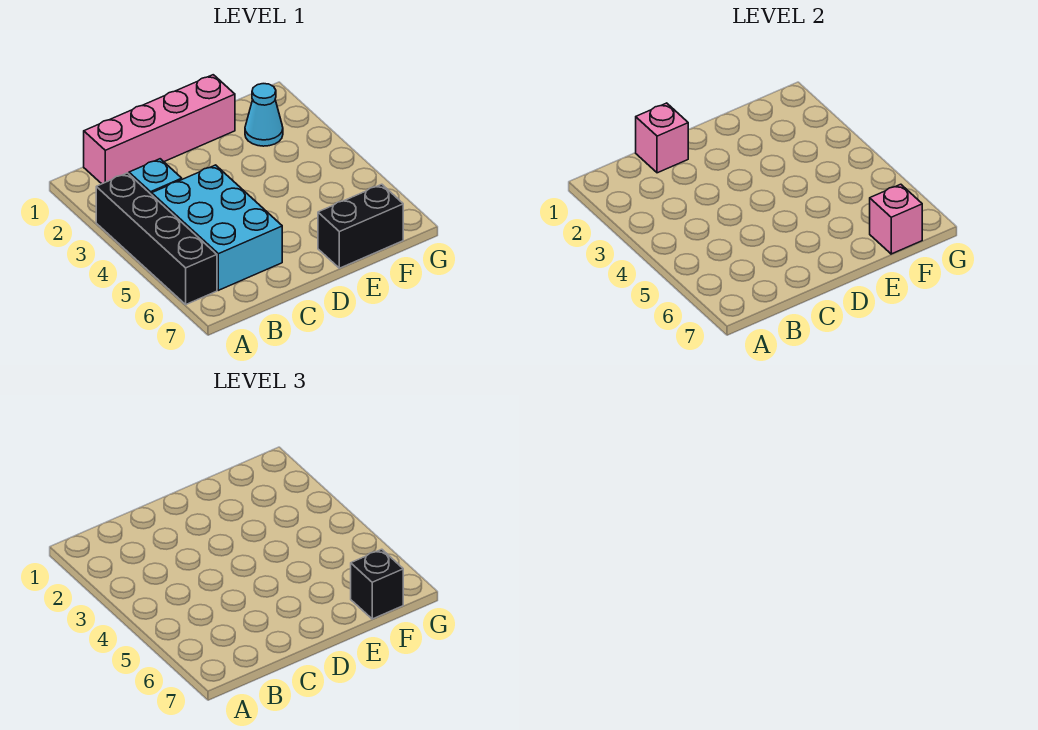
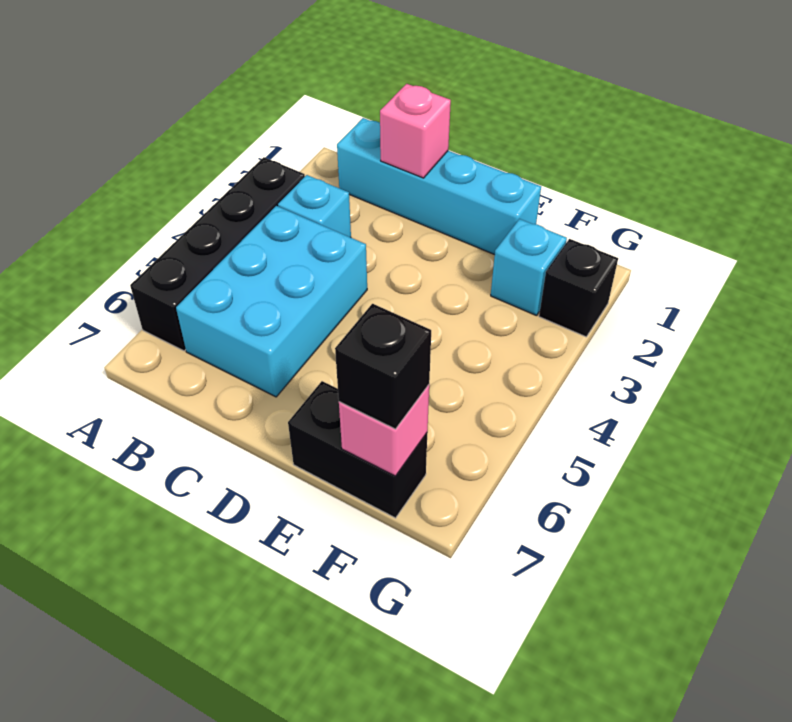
pink brick B1:E1 level 1 -> cyan brick B1:E1 level 1
cyan cone F2 level 1 -> cyan brick F2 level 1
none -> black brick G2 level 1

